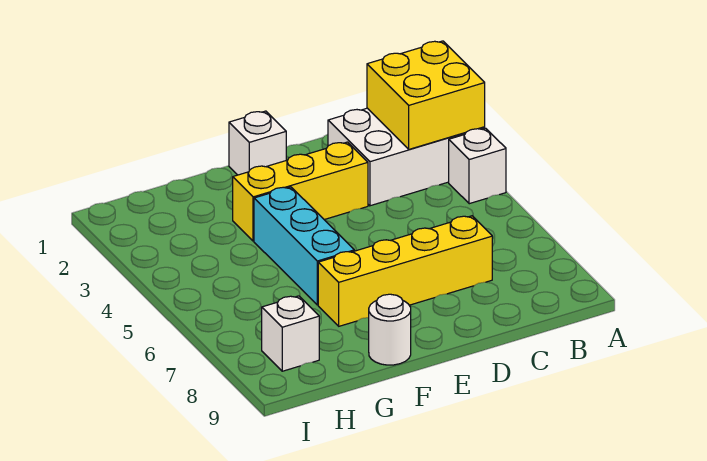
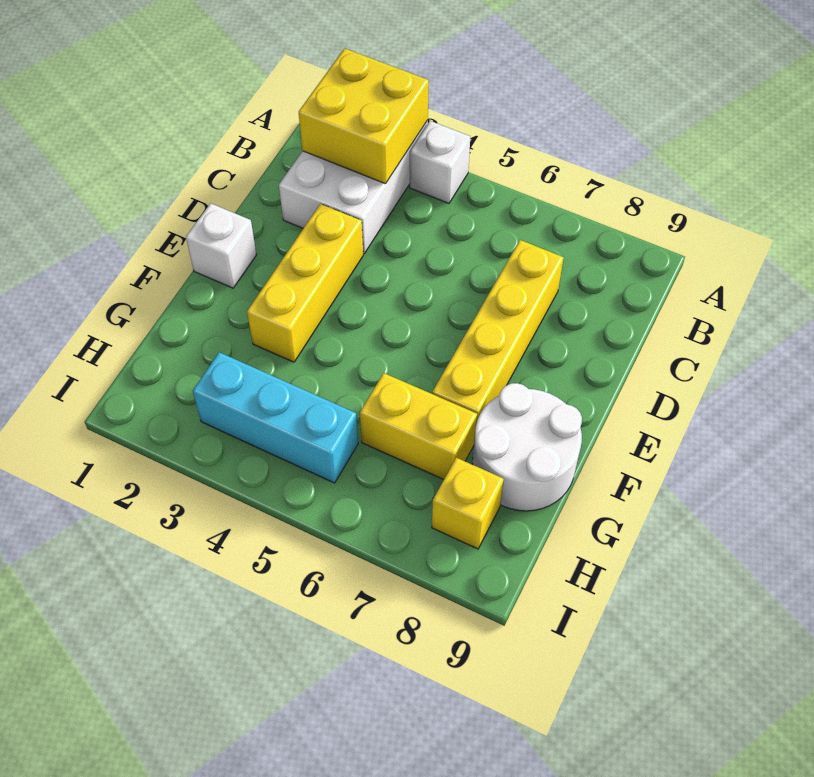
cyan brick F4:F6 level 1 -> cyan brick H3:H5 level 1
white round brick F9 level 1 -> white round brick F8:G9 level 1
none -> yellow brick G6:G7 level 1
white brick H8 level 1 -> yellow brick H8 level 1

